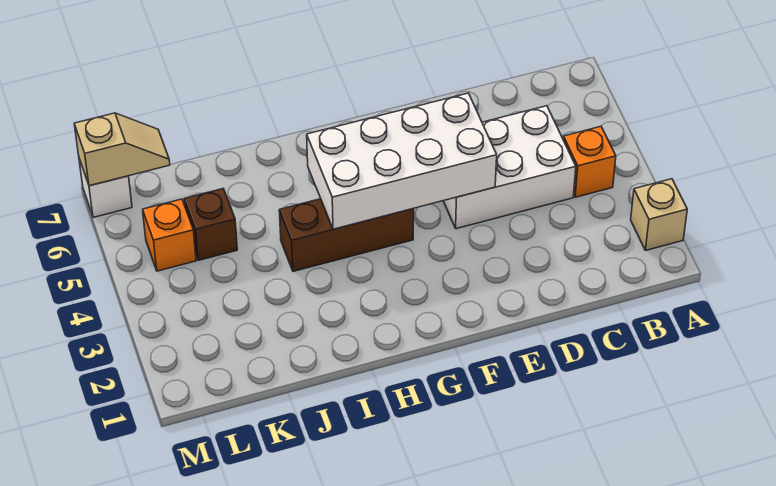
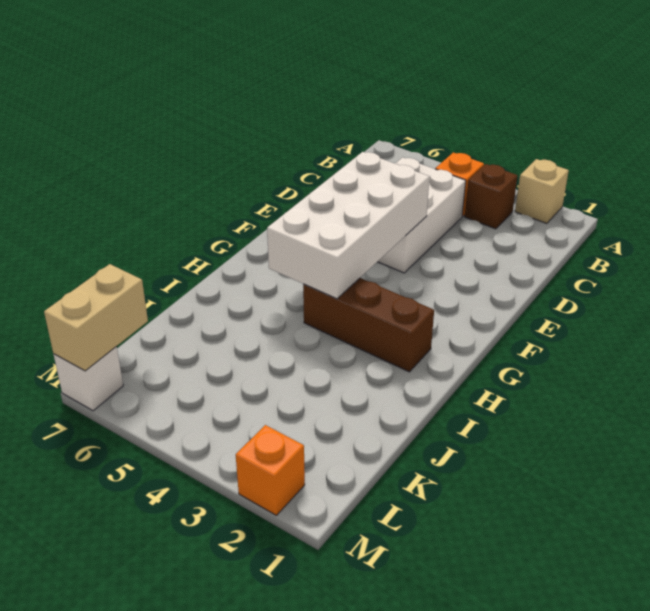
brown brick G4:I4 level 1 -> brown brick H2:H4 level 1
brown brick K5 level 1 -> brown brick B3 level 1
orange brick L5 level 1 -> orange brick M2 level 1
tan slope L7:M7 level 2 top M -> tan brick L7:M7 level 2

